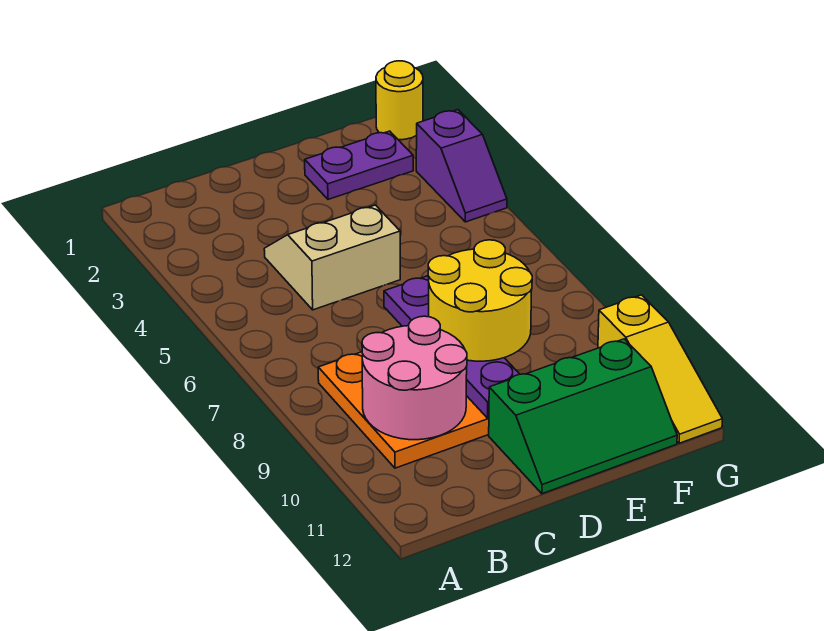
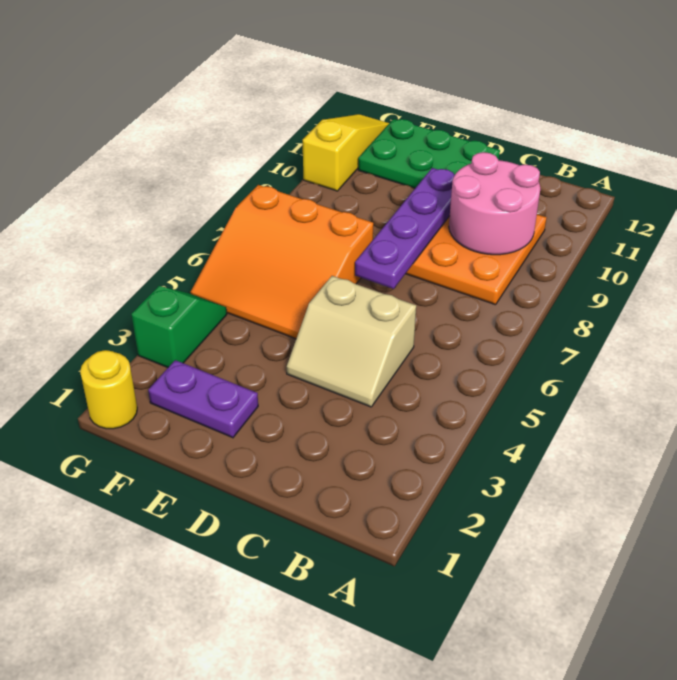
yellow round brick D8:E9 level 3 -> none
green slope D11:F12 level 1 top 11 -> green plate D11:F12 level 1
none -> orange slope E5:G7 level 1 top 7
purple slope G3:G4 level 1 top 3 -> green slope G3:G4 level 1 top 3

